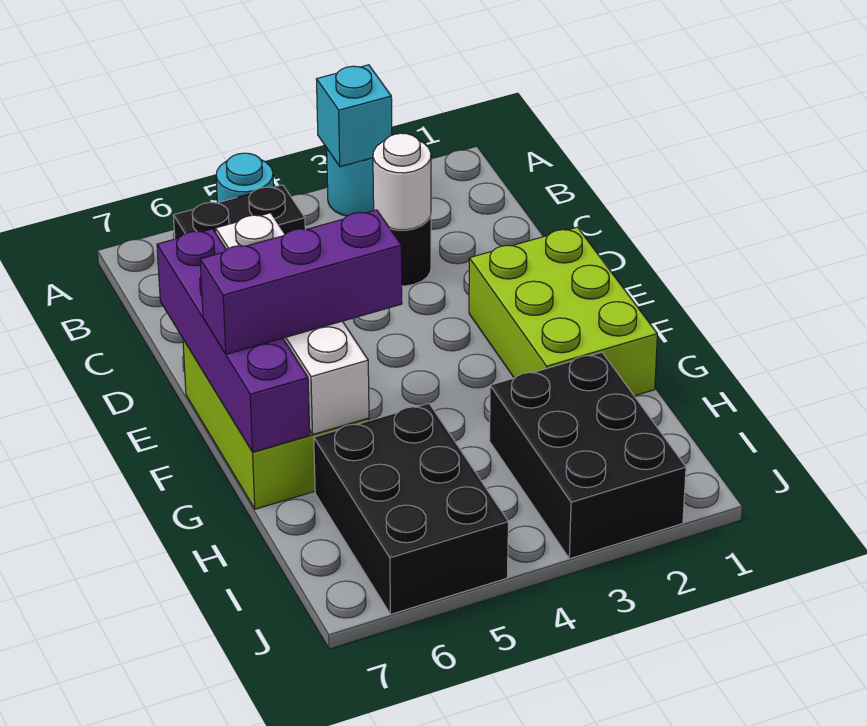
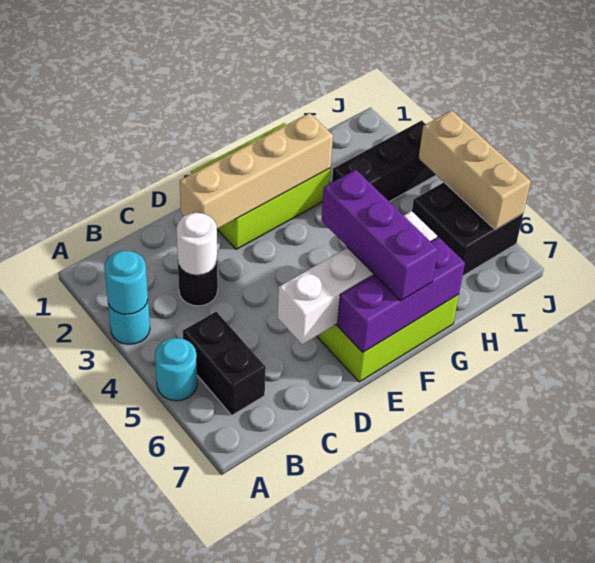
cyan brick A3 level 2 -> cyan round brick A3 level 2
none -> tan brick D2:G2 level 2
purple brick D7:G7 level 2 -> purple brick E7:G7 level 2
black brick H2:J3 level 1 -> black brick H3:J3 level 1
black brick H5:J6 level 1 -> black brick I5:J6 level 1
none -> tan brick J4:J6 level 2

